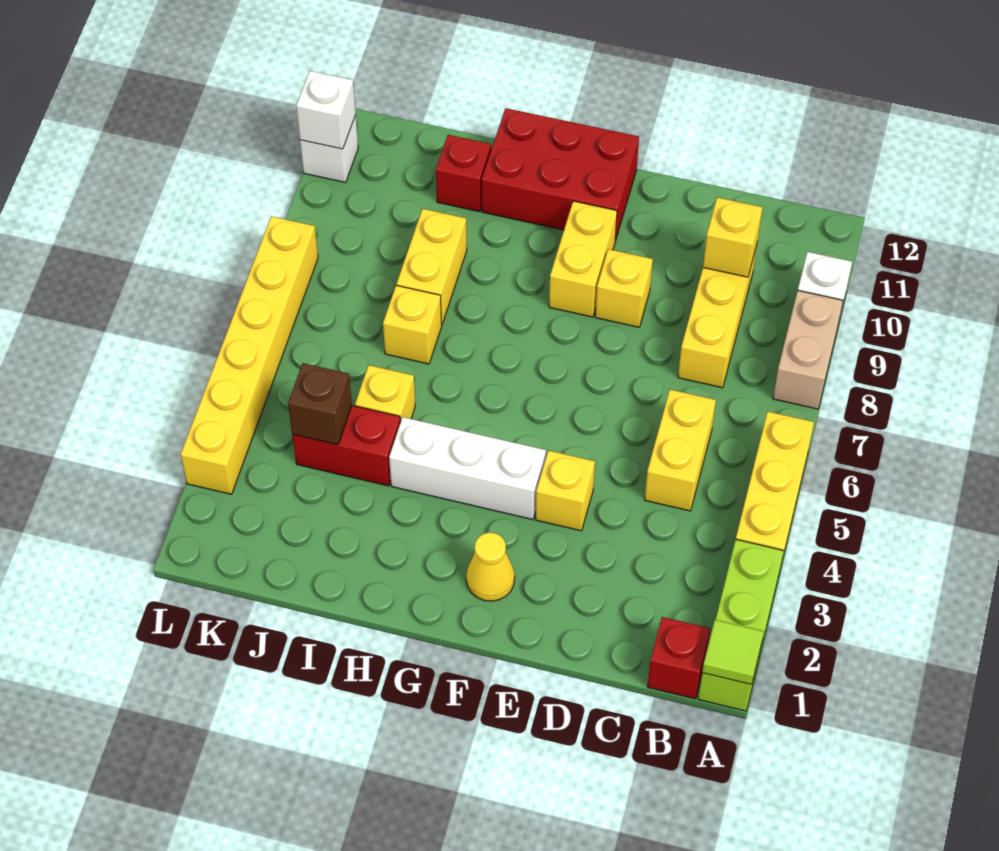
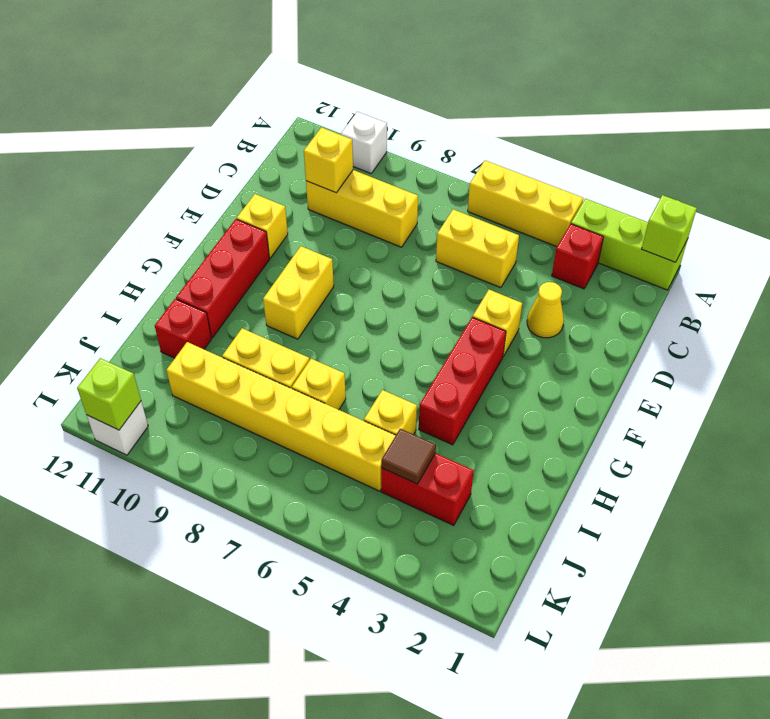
lime tile A1 level 2 -> lime brick A1 level 2
tan brick A8:A9 level 1 -> none
red brick B1 level 1 -> red brick B3 level 1
yellow brick E9 level 1 -> yellow brick E11 level 1
yellow cone F2 level 1 -> yellow cone D3 level 1
white brick F4:H4 level 1 -> red brick F4:H4 level 1
yellow brick F9:F10 level 1 -> yellow brick F9:G9 level 1
red brick F11:H12 level 1 -> red brick F11:H11 level 1
red brick I4:J4 level 1 -> red brick J3:J4 level 1
brown brick J4 level 2 -> brown tile J4 level 2
yellow brick L3:L8 level 1 -> yellow brick J5:J10 level 1
white brick L11 level 2 -> lime brick L11 level 2

